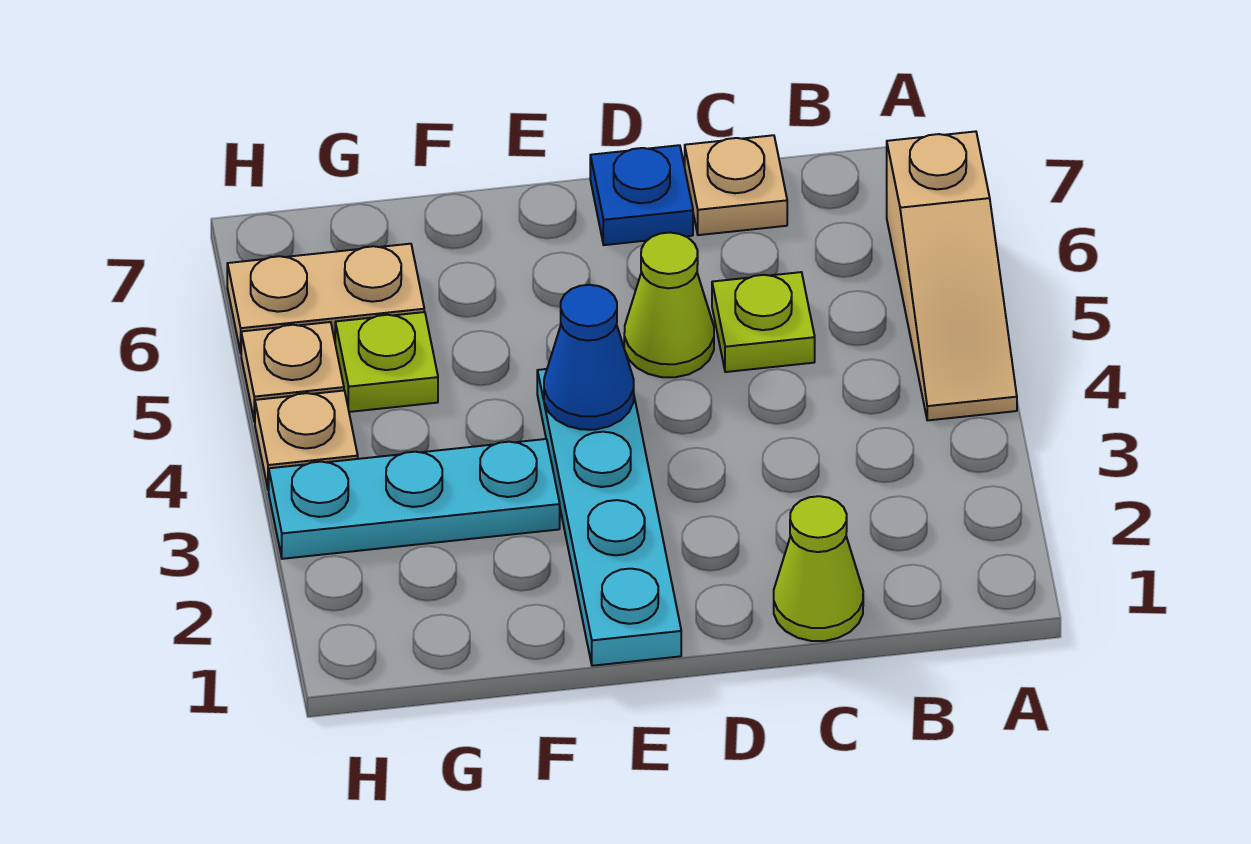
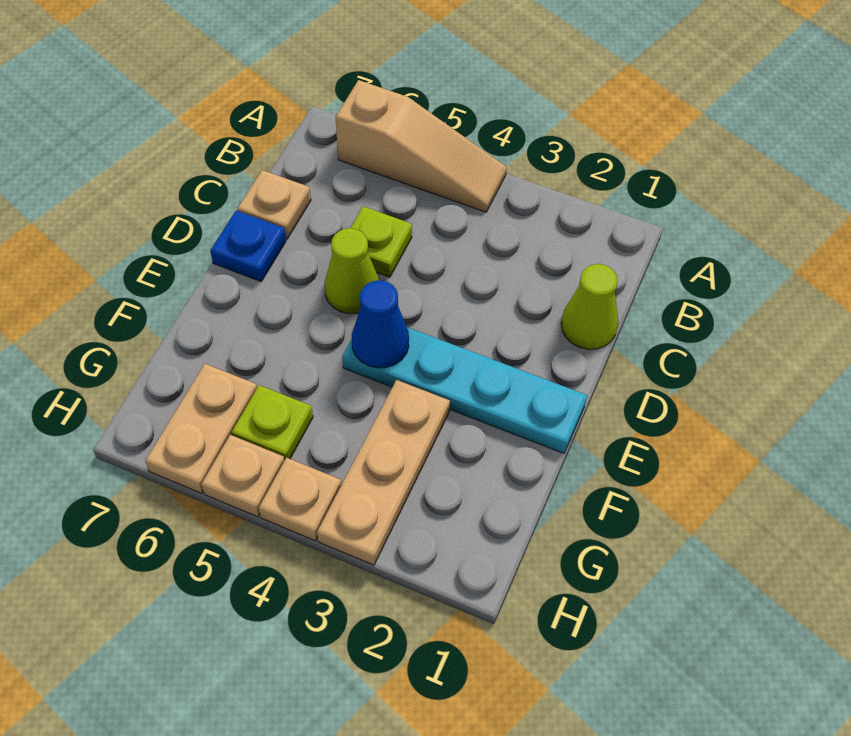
cyan plate F3:H3 level 1 -> tan plate F3:H3 level 1

